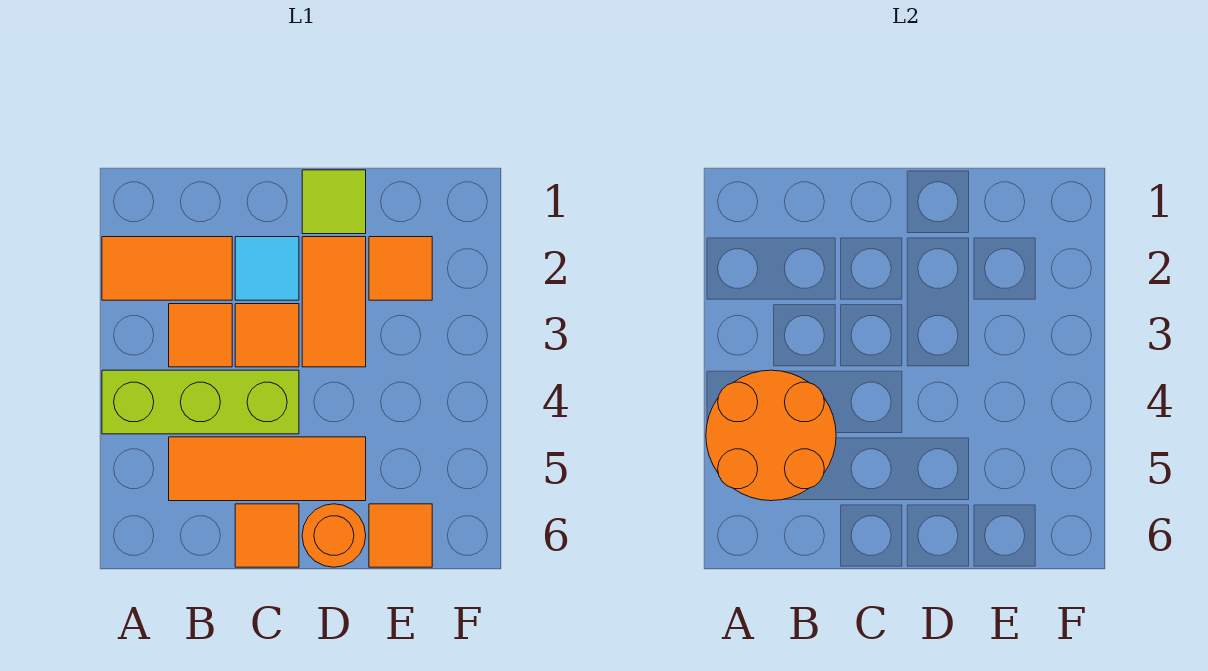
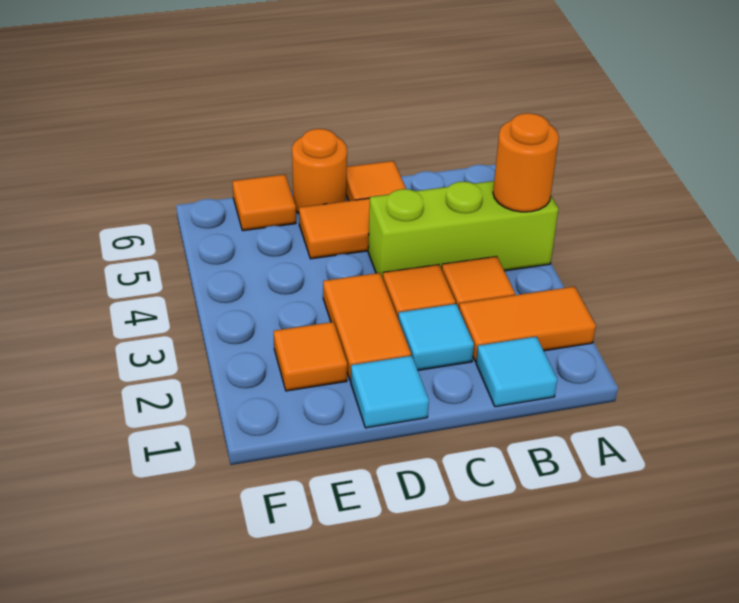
orange round brick A4:B5 level 2 -> orange round brick A4 level 2
none -> cyan tile B1 level 1
lime tile D1 level 1 -> cyan tile D1 level 1

